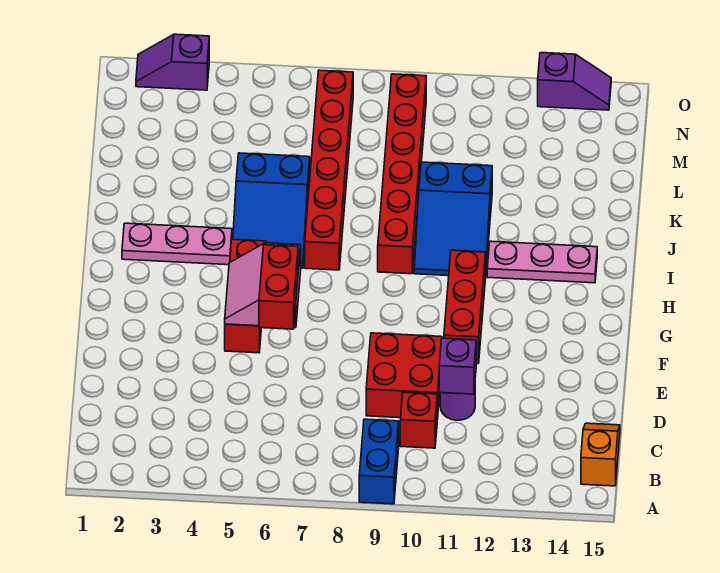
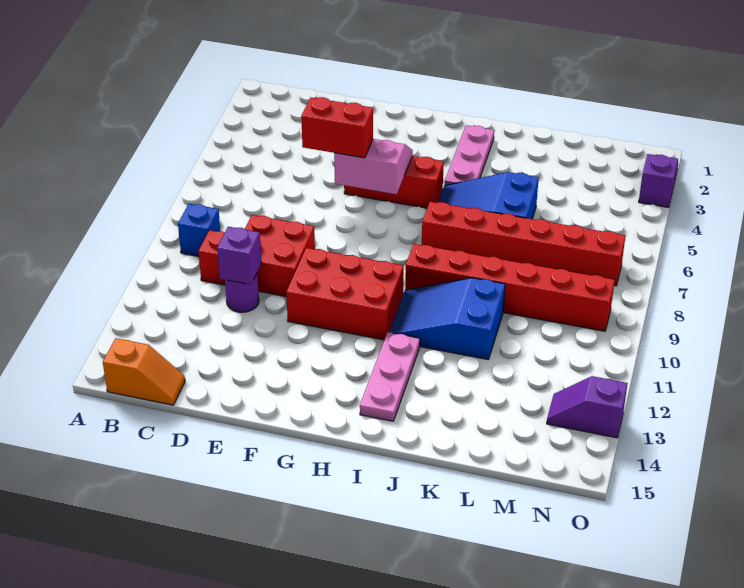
blue brick A9:B9 level 1 -> blue brick B9 level 1
red brick F11:H11 level 1 -> red brick F10:H11 level 1
purple slope O13:O14 level 1 top 13 -> purple slope N13:O13 level 1 top O

